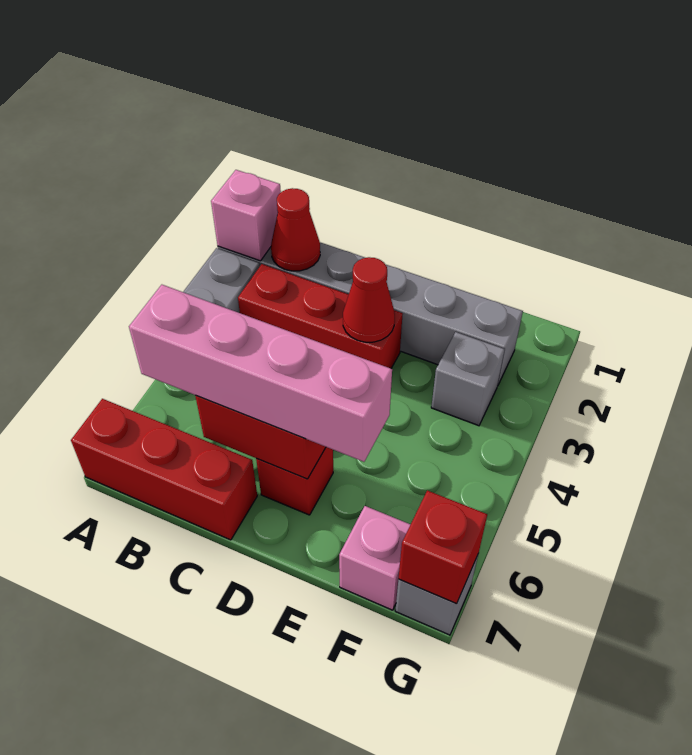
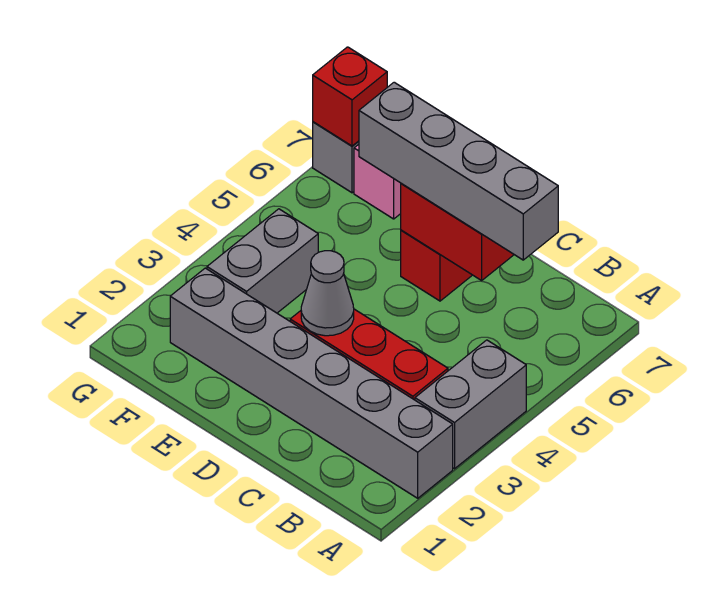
pink brick A2 level 2 -> none
red brick A7:C7 level 1 -> none
red cone B2 level 2 -> none
pink brick B6:E6 level 3 -> grey brick B6:E6 level 3
red cone D3 level 2 -> grey cone D3 level 2
grey brick F3 level 1 -> grey brick F3:F4 level 1

